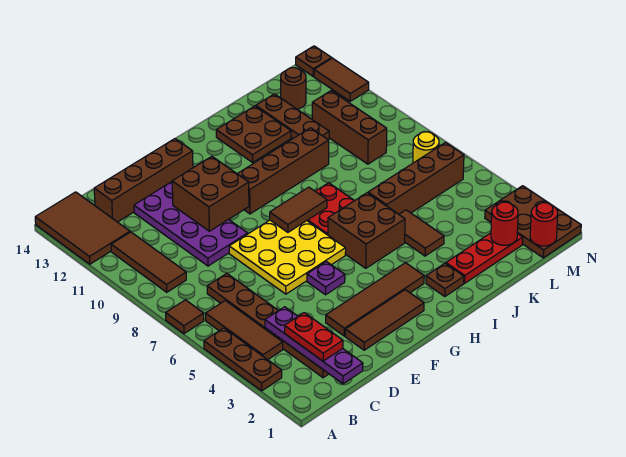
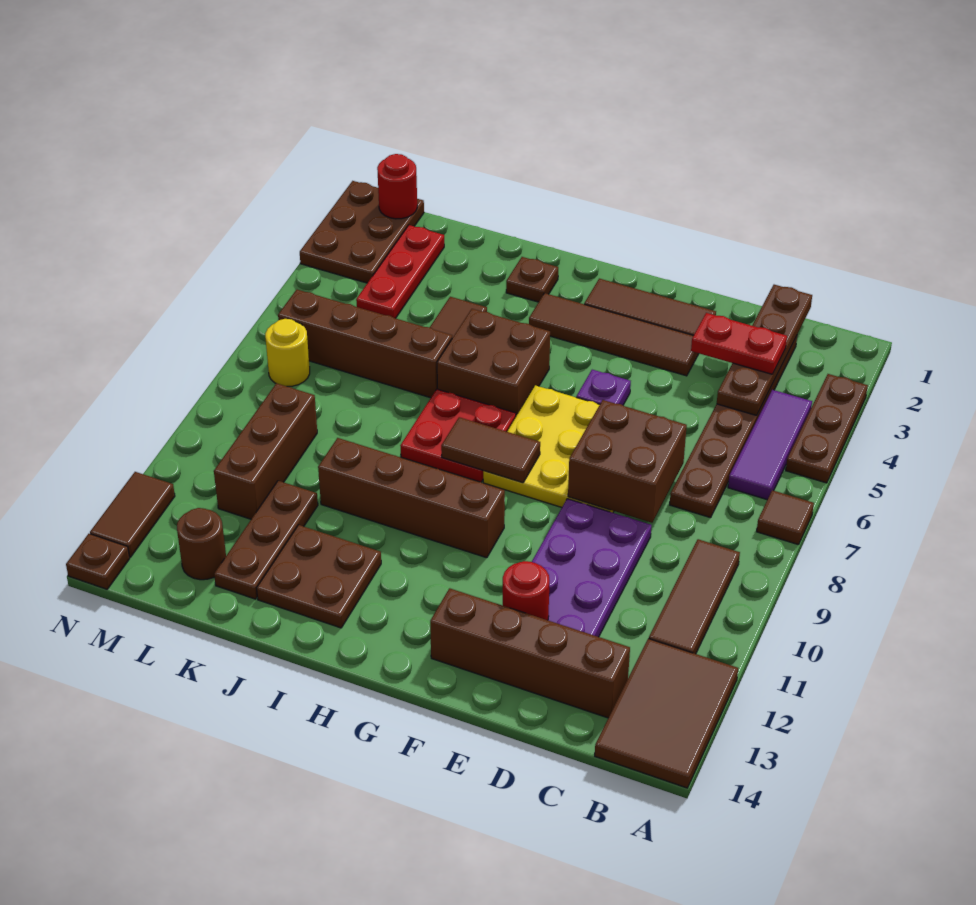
brown tile B4:B6 level 1 -> purple tile B4:B6 level 1
purple plate C1:C4 level 2 -> brown plate C1:C4 level 2
red plate C2:C3 level 3 -> red plate C3:D3 level 3
brown brick E10:F11 level 2 -> brown brick D7:E8 level 2
red plate J2:L2 level 1 -> red plate L2:L4 level 1
red round brick L2 level 2 -> red round brick E12 level 2

